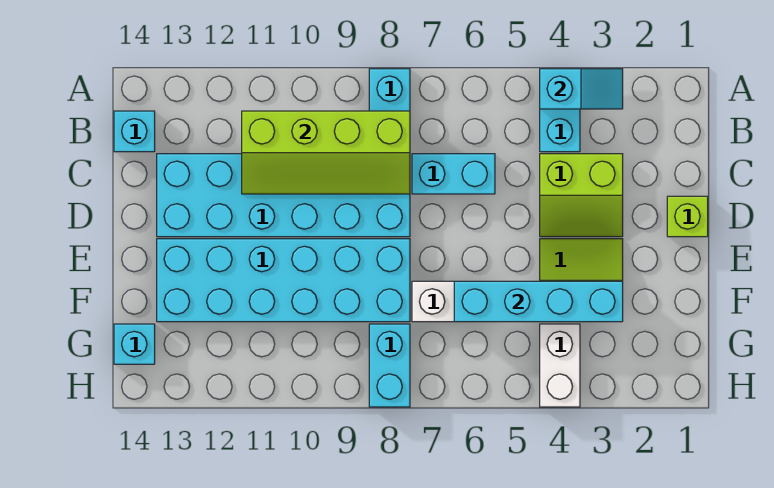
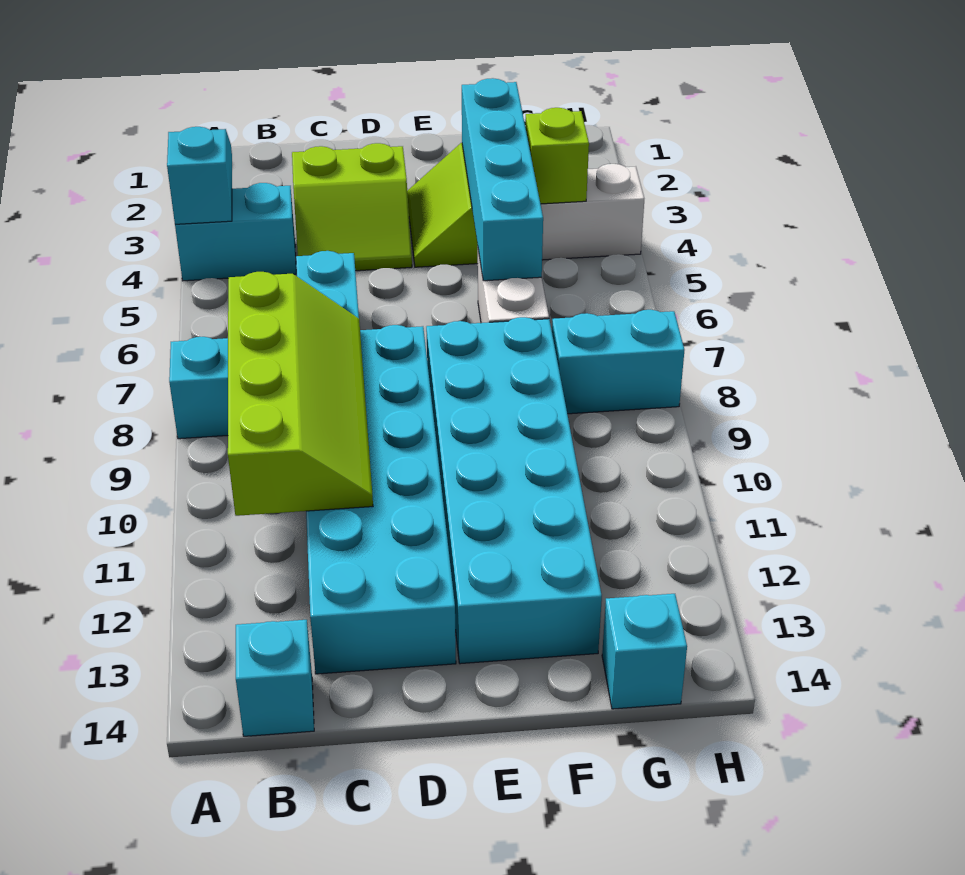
lime slope C3:D4 level 1 top C -> lime slope C3:D4 level 1 top 3
lime brick D1 level 1 -> lime brick G4 level 2

